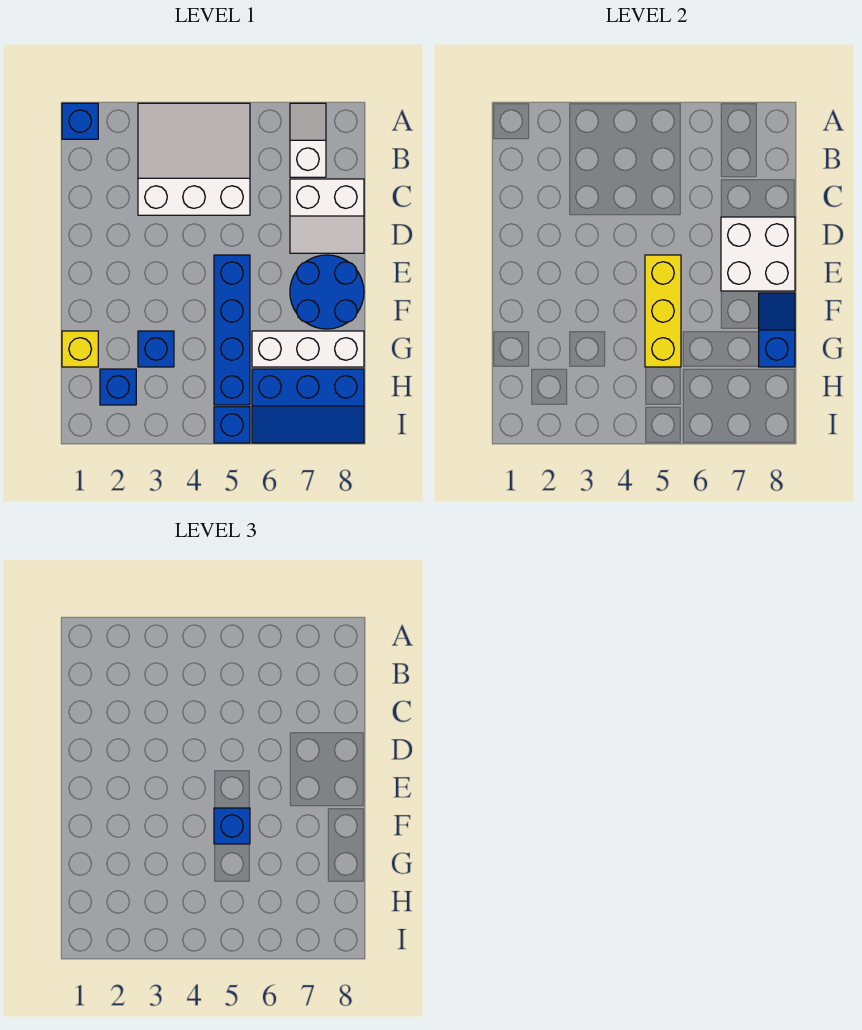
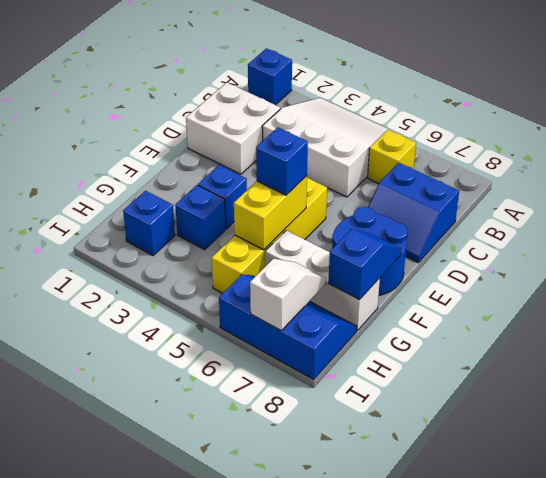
white slope A7:B7 level 1 top B -> white slope H7:I7 level 2 top I
white slope C7:D8 level 1 top C -> blue slope C7:D8 level 1 top C
white brick D7:E8 level 2 -> white brick C1:D2 level 1
blue brick E5:H5 level 1 -> yellow brick E5:H5 level 1
yellow brick E5:G5 level 2 -> yellow brick F5:G5 level 2
yellow brick G1 level 1 -> yellow brick B6 level 1
blue slope H6:I8 level 1 top H -> blue slope H6:I8 level 1 top I
blue brick I5 level 1 -> blue brick F3 level 1

